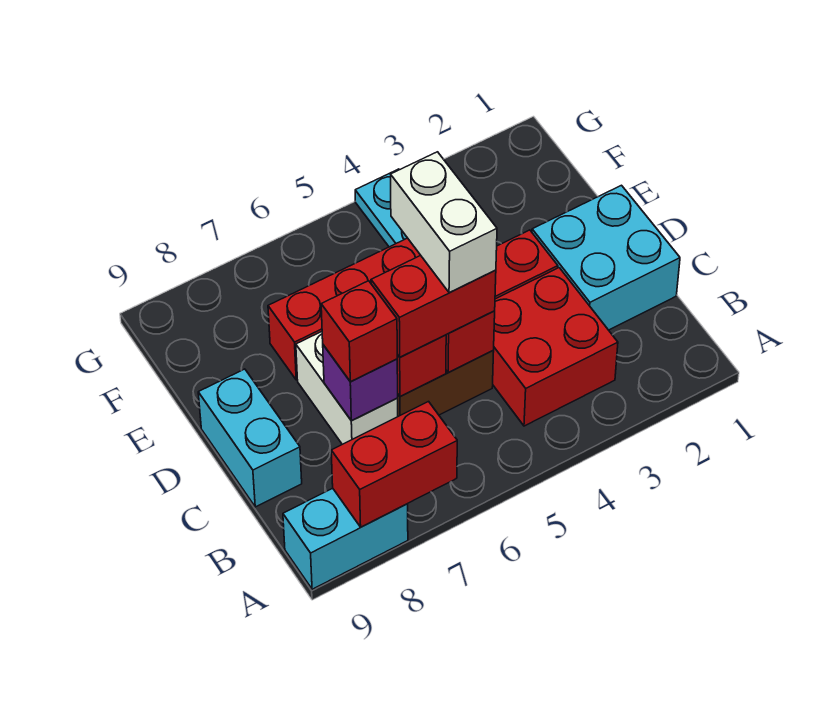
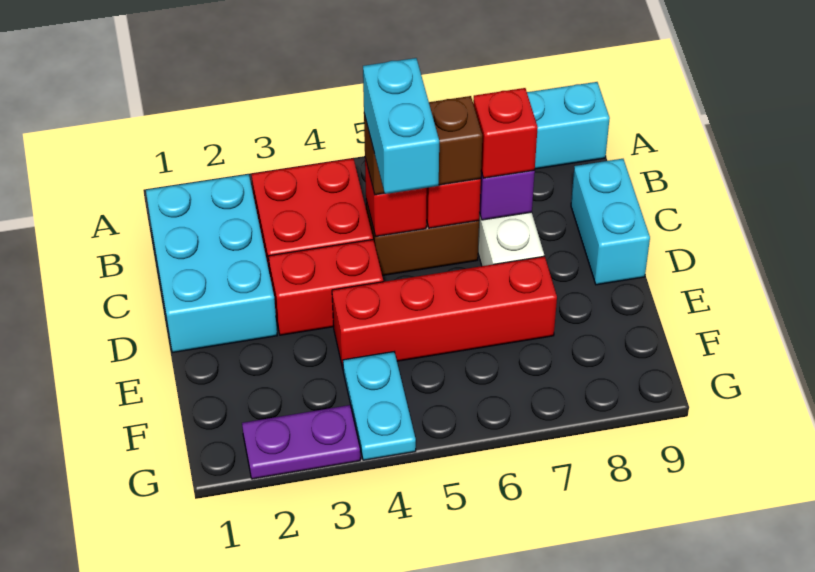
red brick A7:A8 level 2 -> none
cyan brick C1:D2 level 1 -> cyan brick B1:D2 level 1
red brick C5:C6 level 3 -> brown brick C5:C6 level 3
white brick C5:D5 level 4 -> cyan brick C5:D5 level 4
none -> purple plate G2:G3 level 1

